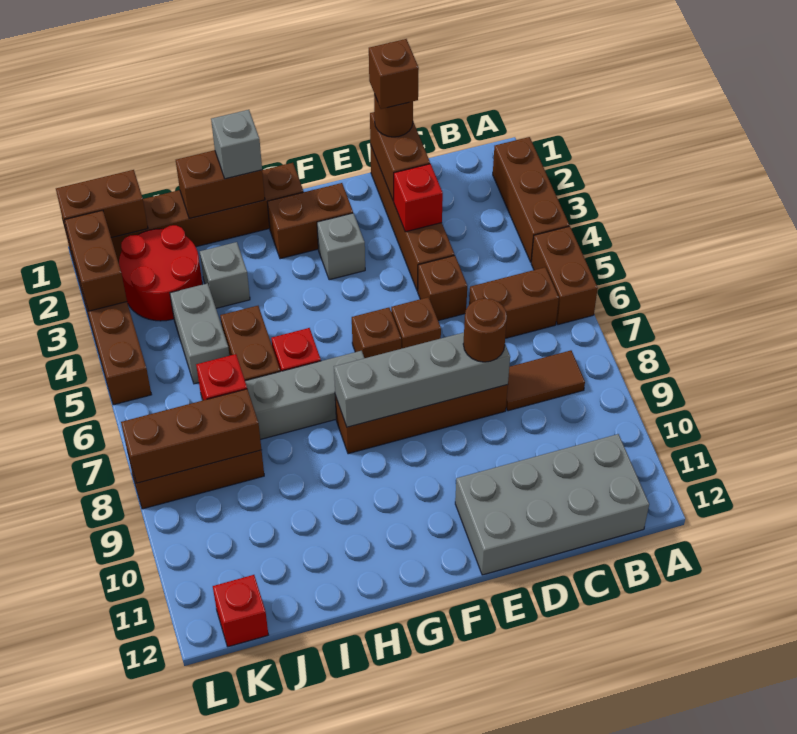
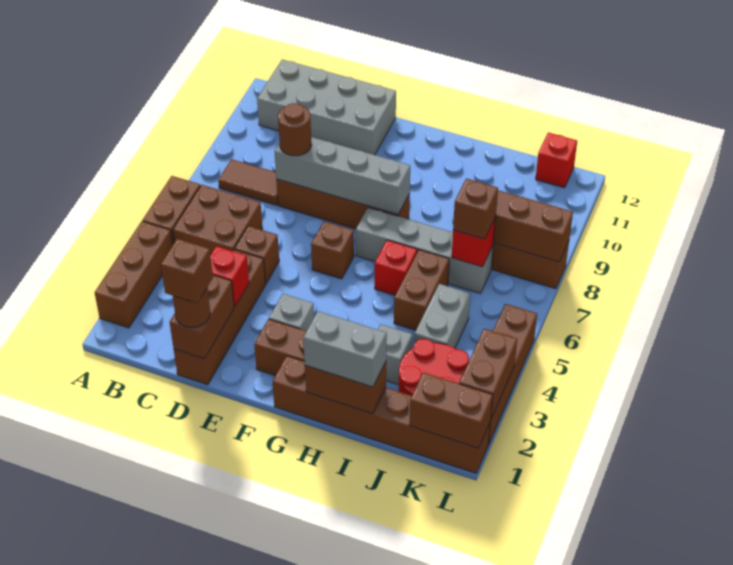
brown brick B6:C6 level 1 -> brown brick B5:C6 level 1
brown brick E6 level 1 -> brown brick J7 level 3
grey brick H1 level 3 -> grey brick H1:I1 level 3

